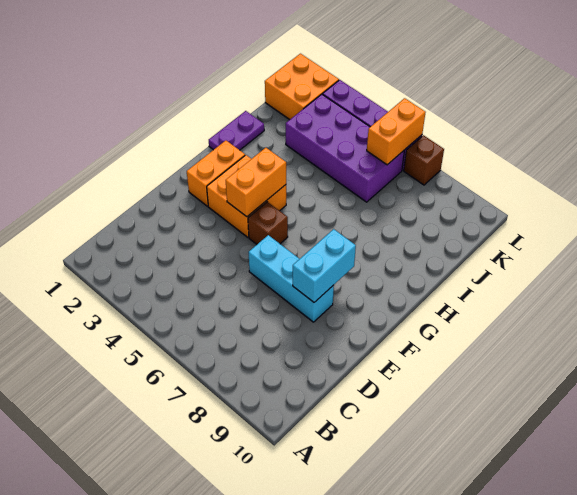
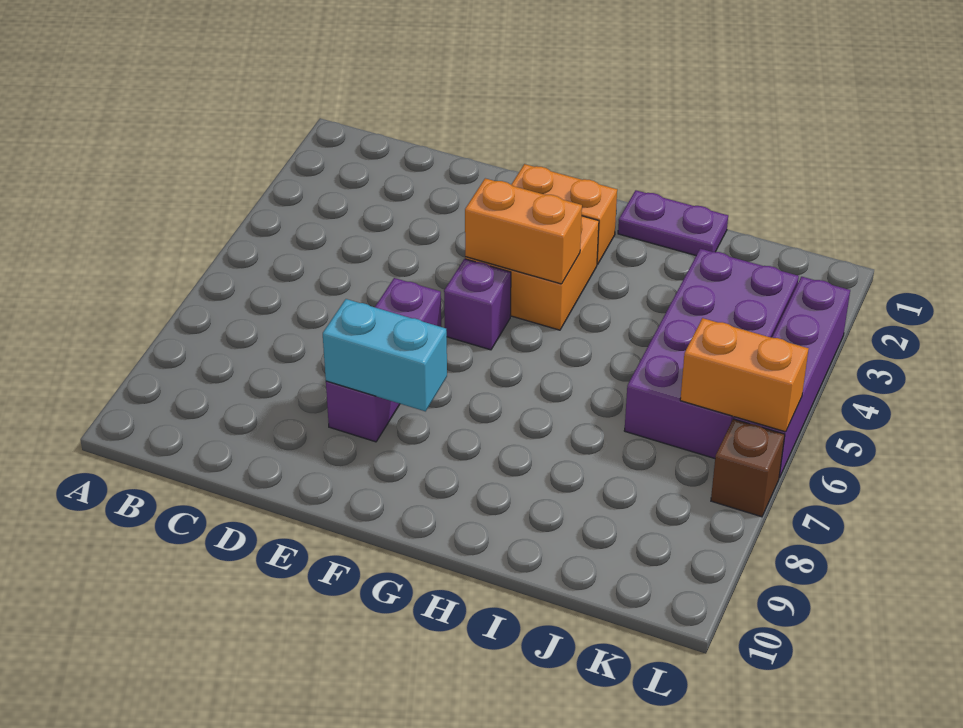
cyan brick E6:E8 level 1 -> purple brick E6:E8 level 1
brown brick F5 level 1 -> purple brick F5 level 1
orange brick K1:L2 level 1 -> none

